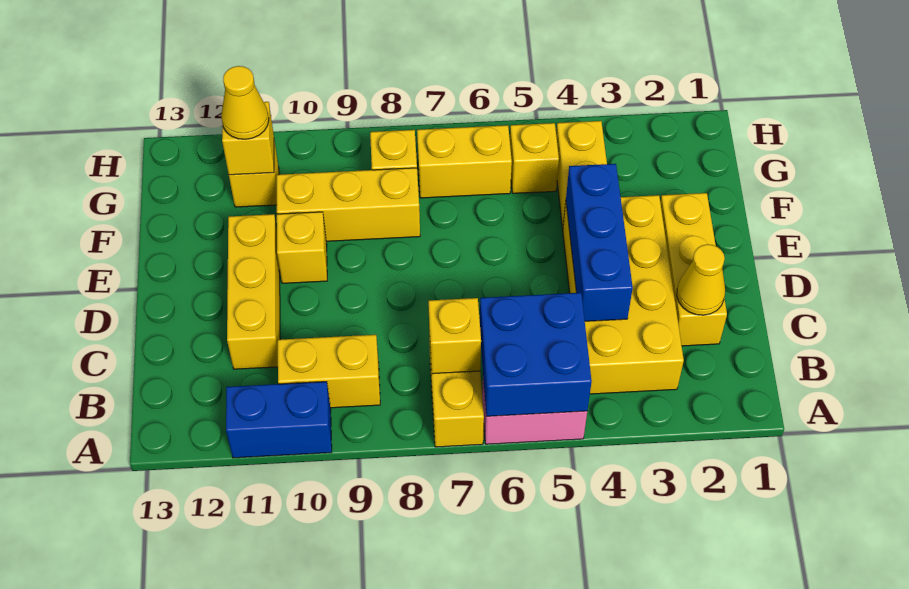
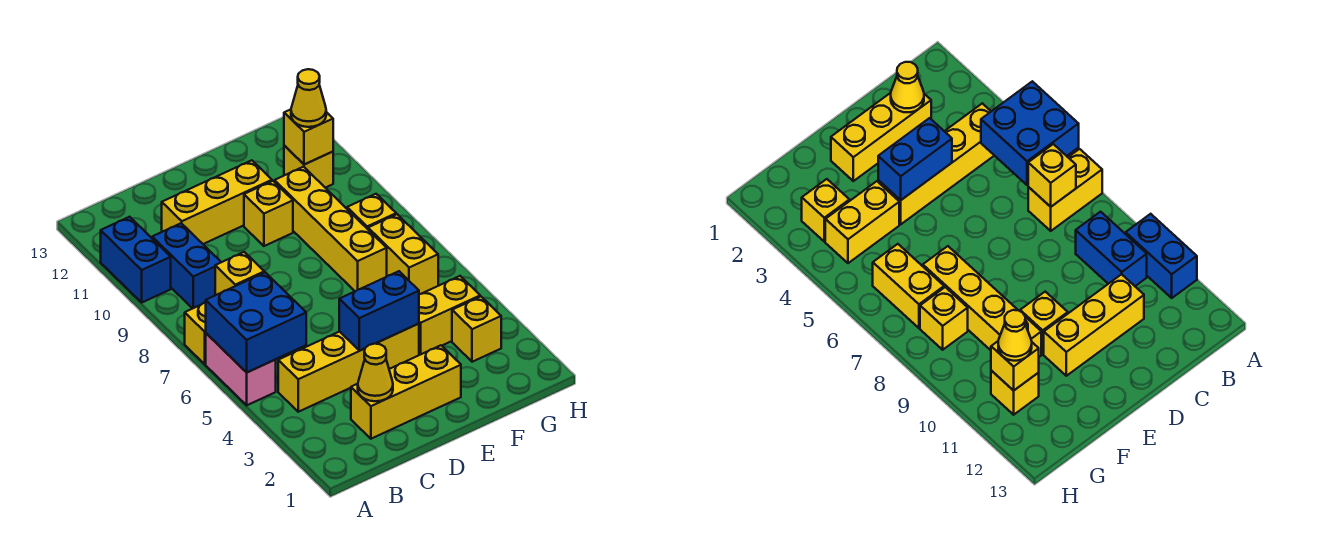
yellow brick B3:E4 level 1 -> yellow brick B4:E4 level 1
yellow brick B9:B10 level 1 -> blue brick B9:B10 level 1
blue brick C4:E4 level 2 -> blue brick D4:E4 level 2
yellow brick F8:F10 level 1 -> yellow brick F7:F10 level 1
yellow brick G5 level 1 -> yellow brick G3 level 1

